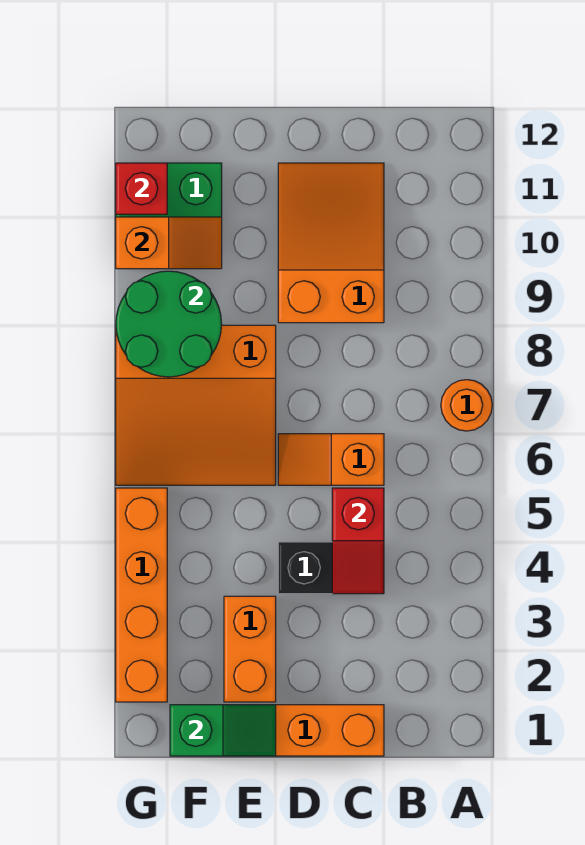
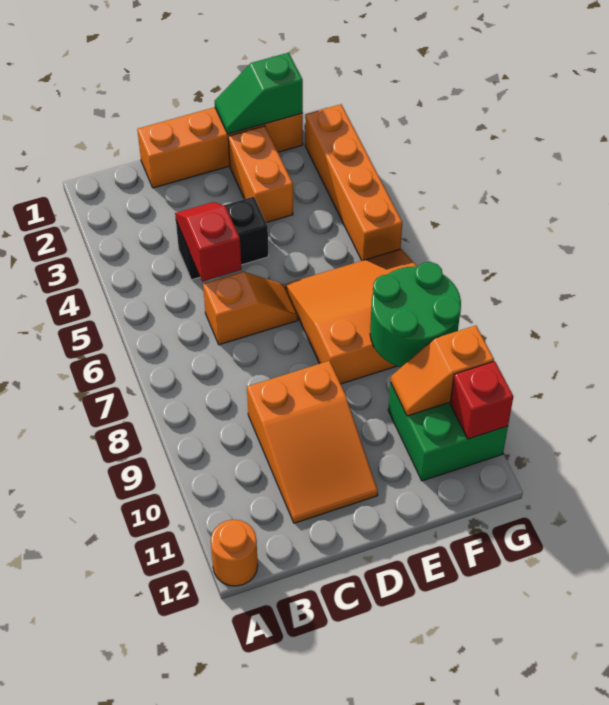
orange round brick A7 level 1 -> orange round brick A12 level 1

